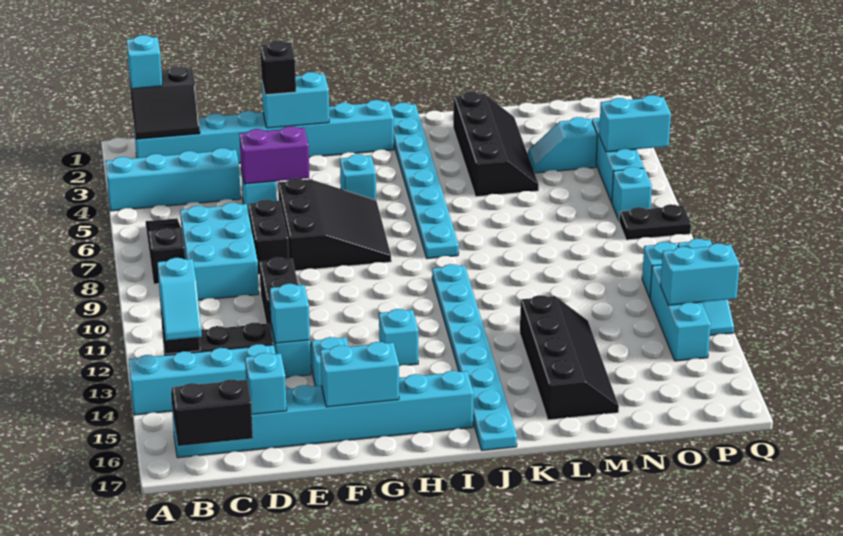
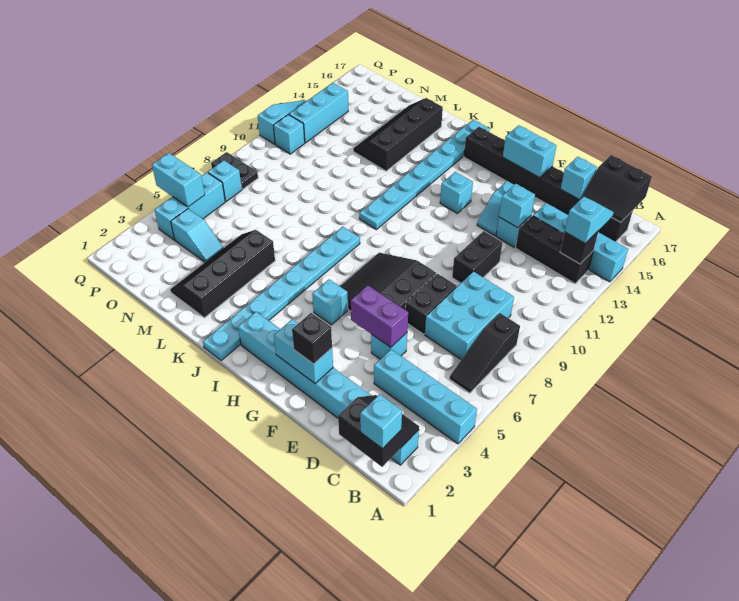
cyan brick B16:I16 level 1 -> black brick B16:I16 level 1
cyan brick P13:Q13 level 2 -> none

